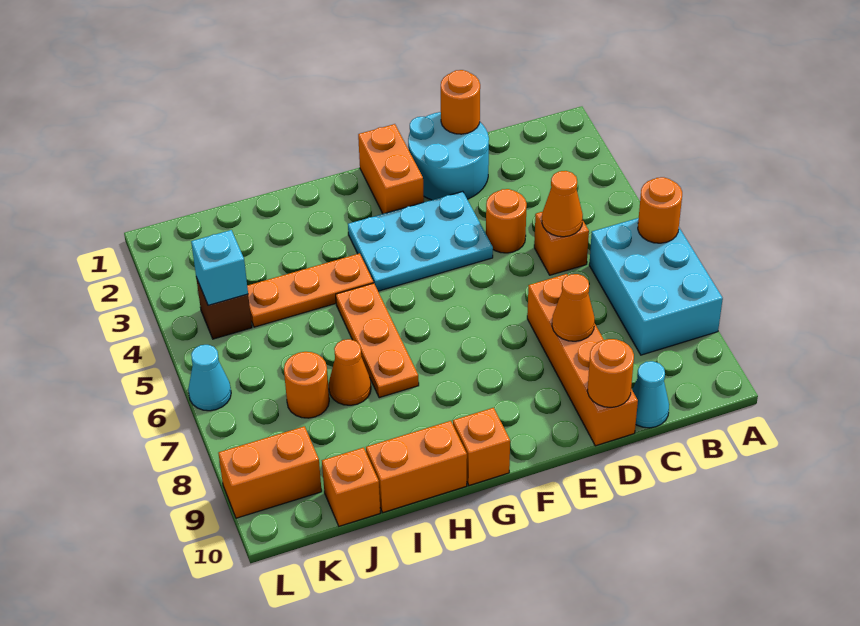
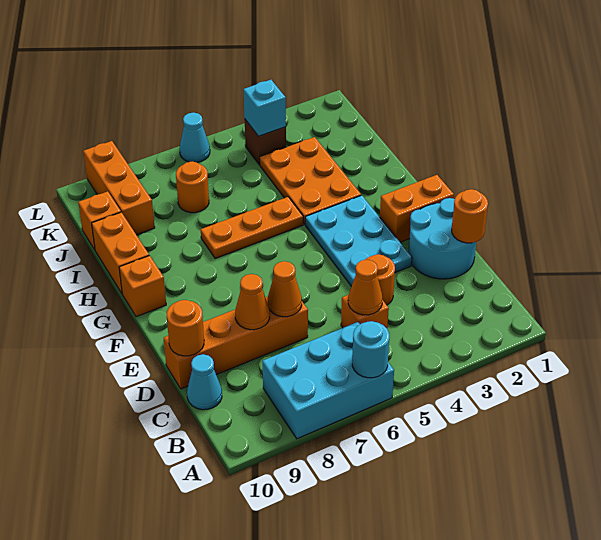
orange round brick A6 level 2 -> cyan round brick A6 level 2
orange plate H4:J4 level 1 -> orange plate H3:J4 level 1
orange cone I7 level 1 -> orange cone D7 level 2
orange brick K9:L9 level 1 -> orange brick J9:L9 level 1

